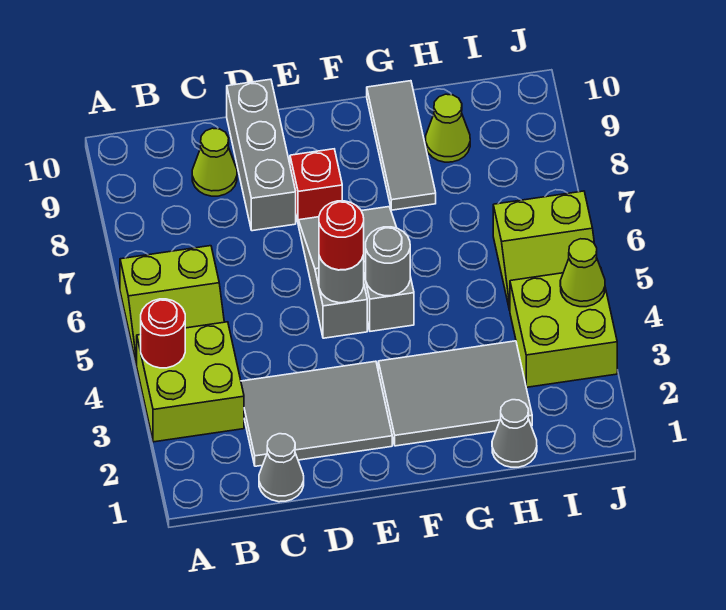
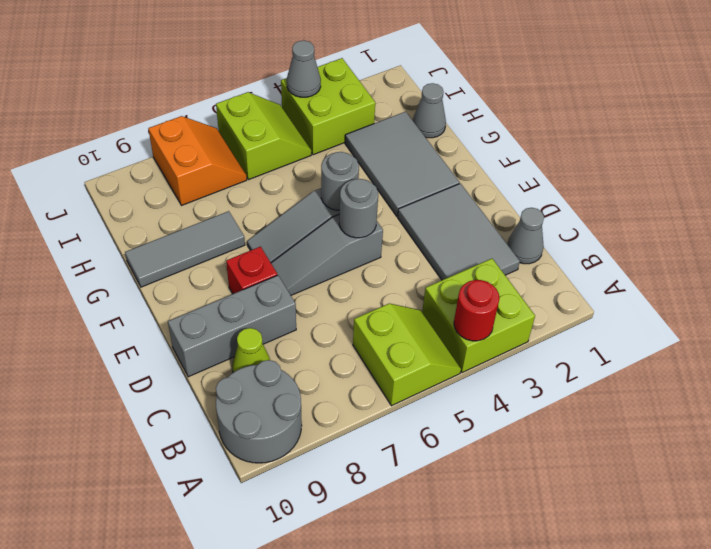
none -> grey round brick A9:B10 level 1
red round brick E5 level 3 -> none
lime cone H9 level 1 -> none
none -> orange slope I7:J8 level 1 top 8
lime cone J4 level 2 -> grey cone J4 level 2

